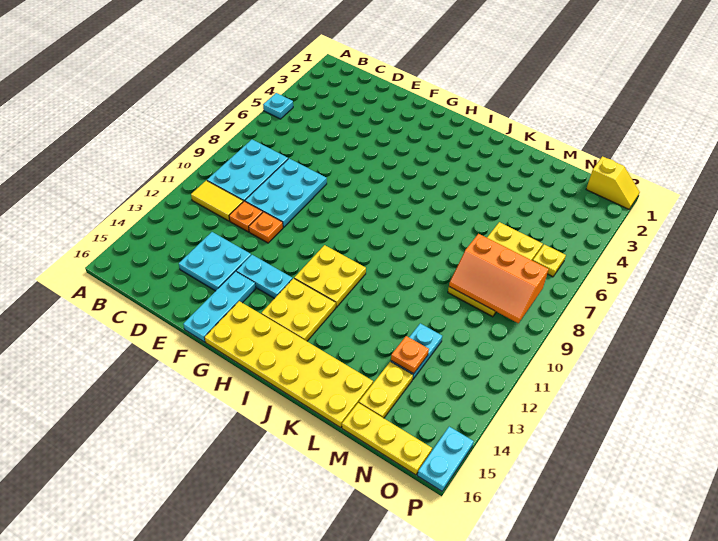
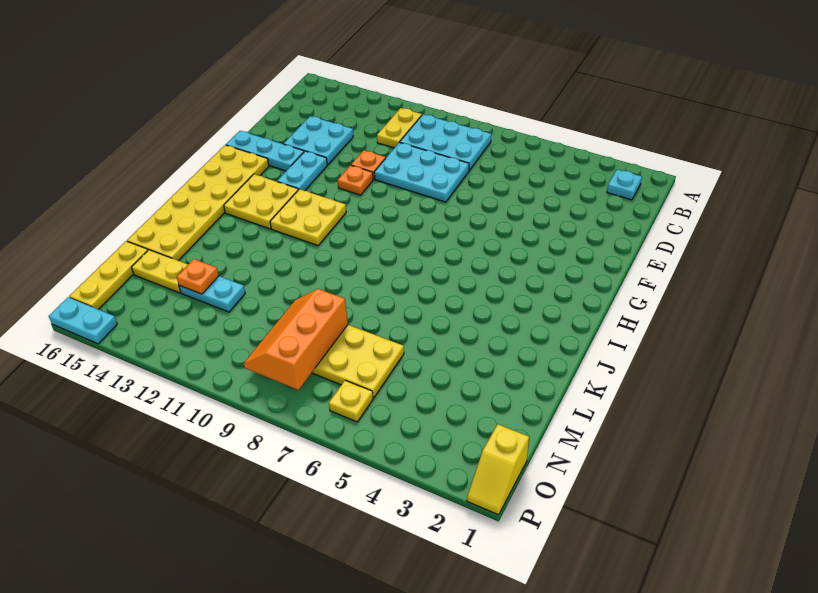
cyan plate A5 level 1 -> cyan plate B2 level 1
yellow tile B11:C11 level 1 -> yellow plate B11:C11 level 1
orange plate D11 level 1 -> orange plate F11 level 1

